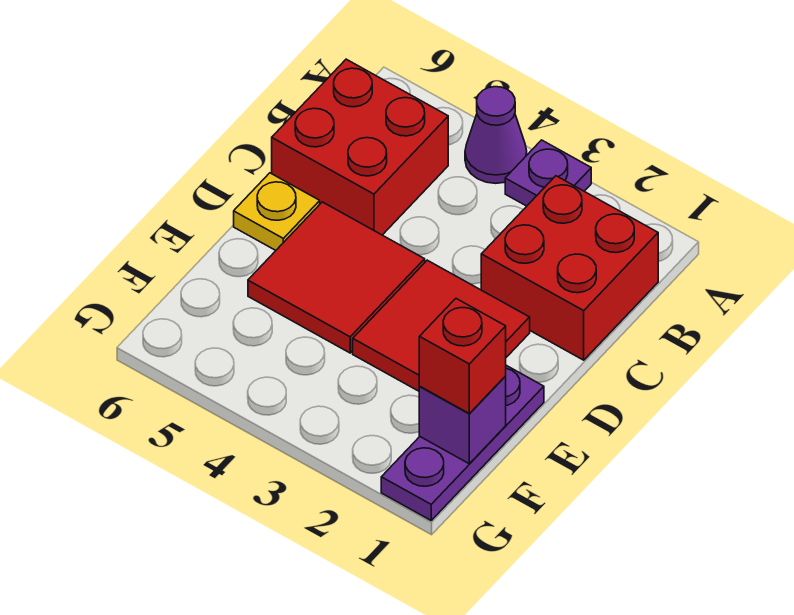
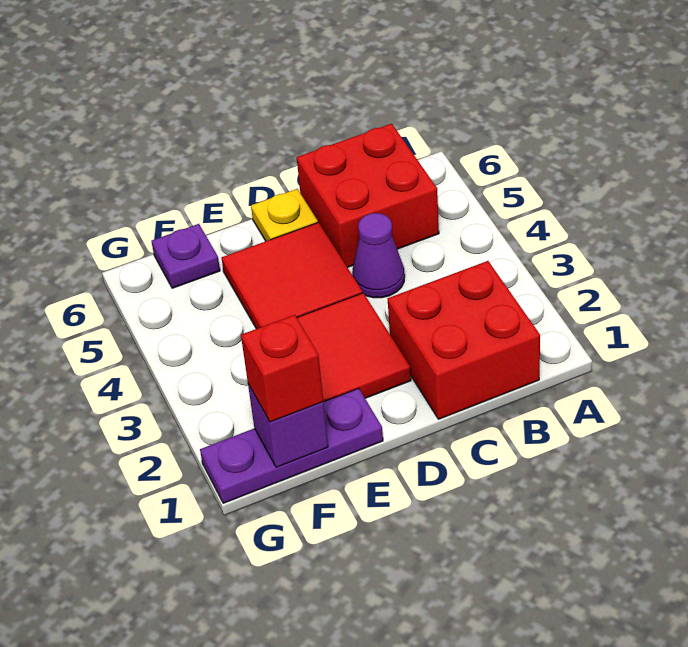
purple plate A3 level 1 -> purple plate F6 level 1
purple cone A4 level 1 -> purple cone C4 level 1

